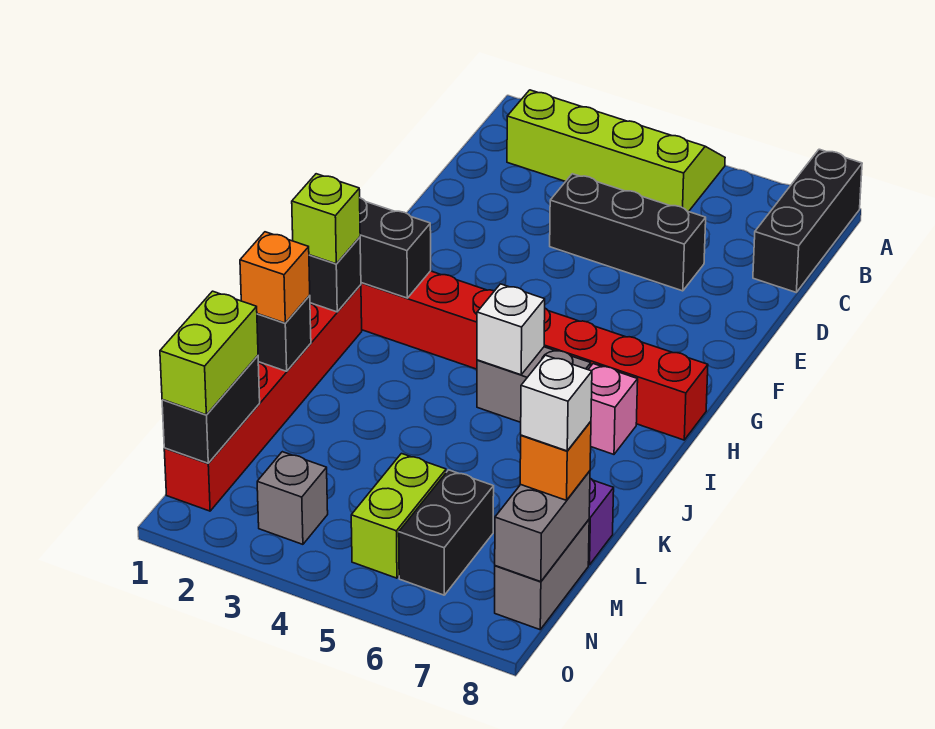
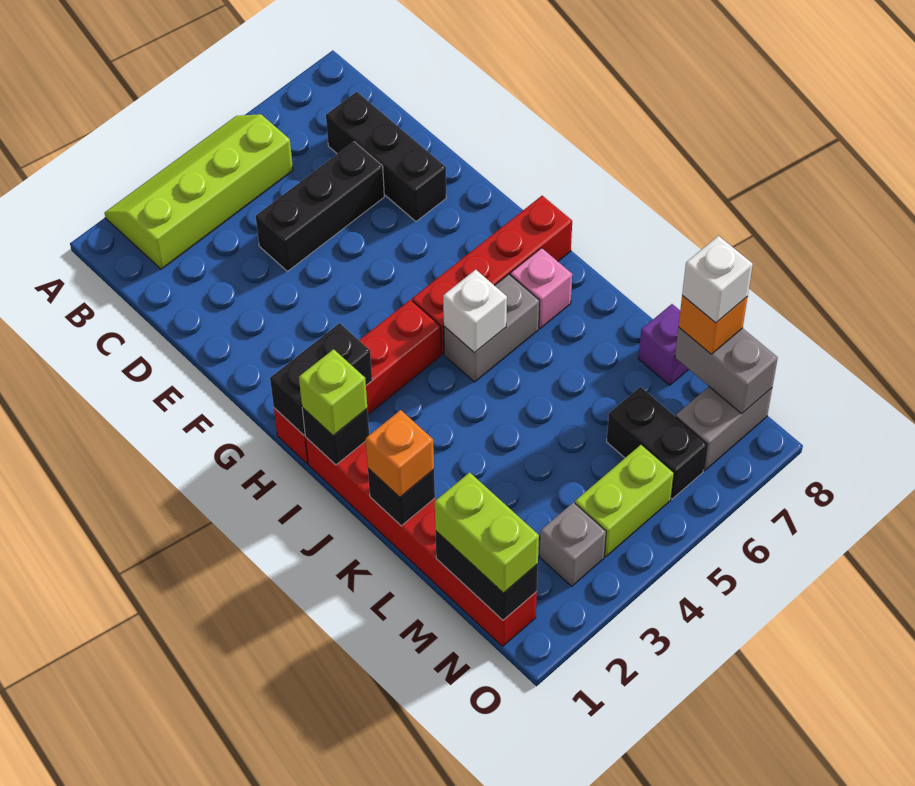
black brick A8:C8 level 1 -> black brick C7:E7 level 1
lime brick M5:N5 level 1 -> lime brick N4:N5 level 1
grey brick M8:N8 level 1 -> grey brick N7:N8 level 1

